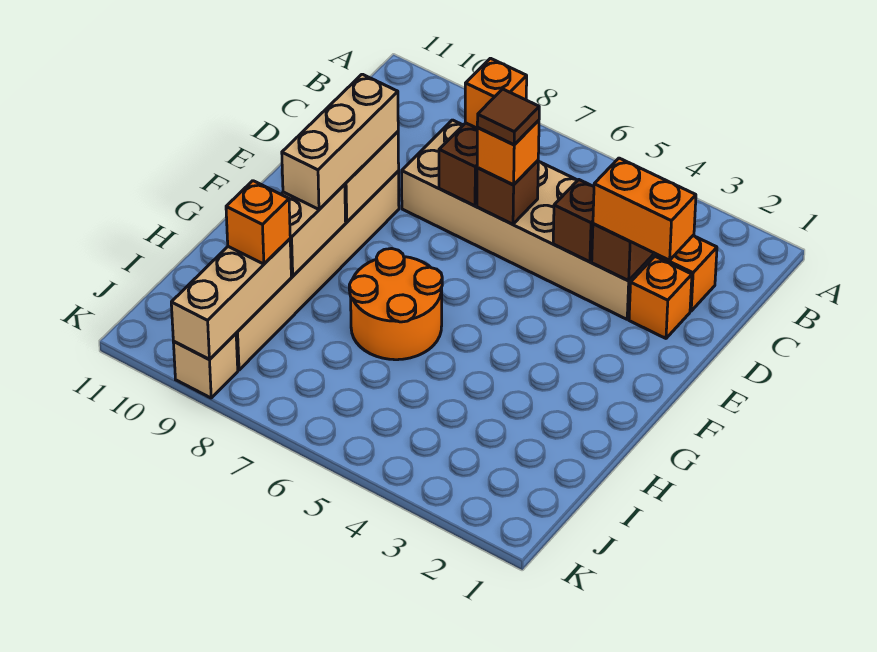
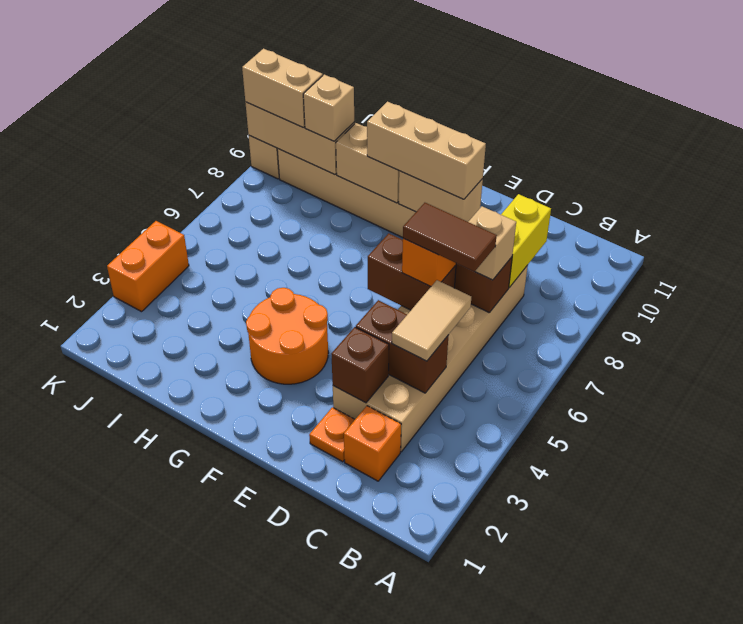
none -> tan tile C4:C5 level 3
orange brick C7 level 3 -> tan brick C7 level 3
none -> yellow brick C8:C9 level 2
orange brick D2 level 1 -> orange plate D2 level 1
orange brick D2:D3 level 3 -> orange brick K3:K4 level 1
brown brick D4 level 2 -> brown brick C4:D4 level 2
brown brick D6 level 2 -> brown brick D6:E6 level 2
brown tile D6 level 4 -> brown tile C6:D6 level 4
orange round brick G6:H7 level 1 -> orange round brick F3:G4 level 1
orange brick I9 level 3 -> tan brick I9 level 3
none -> tan brick J9:K9 level 3

